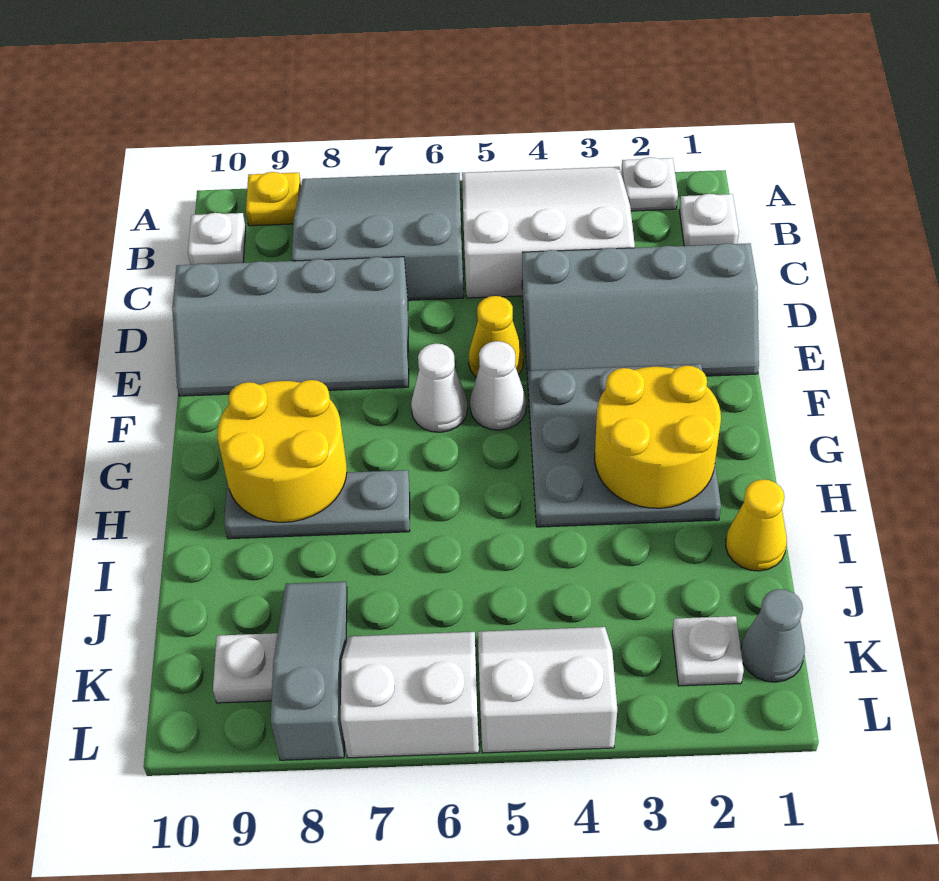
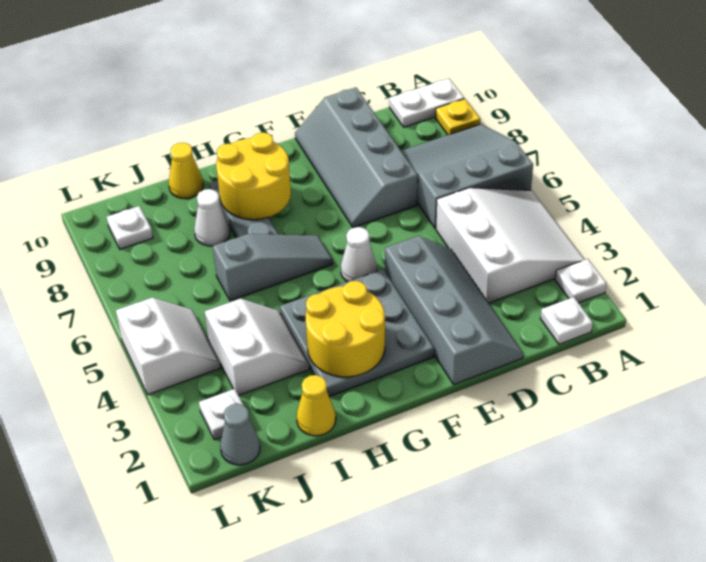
grey slope A6:C8 level 1 top C -> grey slope A6:C8 level 1 top 6
white plate B10 level 1 -> white plate A10:B10 level 1
grey slope D1:E4 level 1 top D -> grey slope D1:E4 level 1 top E
yellow cone E5 level 1 -> yellow cone I10 level 1
white cone F6 level 1 -> white cone I8 level 1
grey slope J8:L8 level 1 top L -> grey slope G6:I6 level 1 top I
white slope K6:L7 level 1 top L -> white slope I3:J4 level 1 top J

